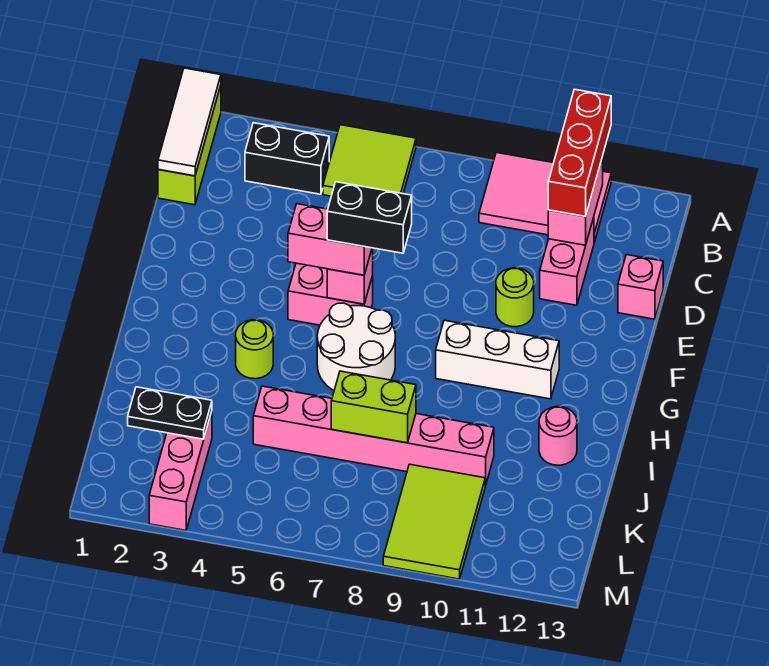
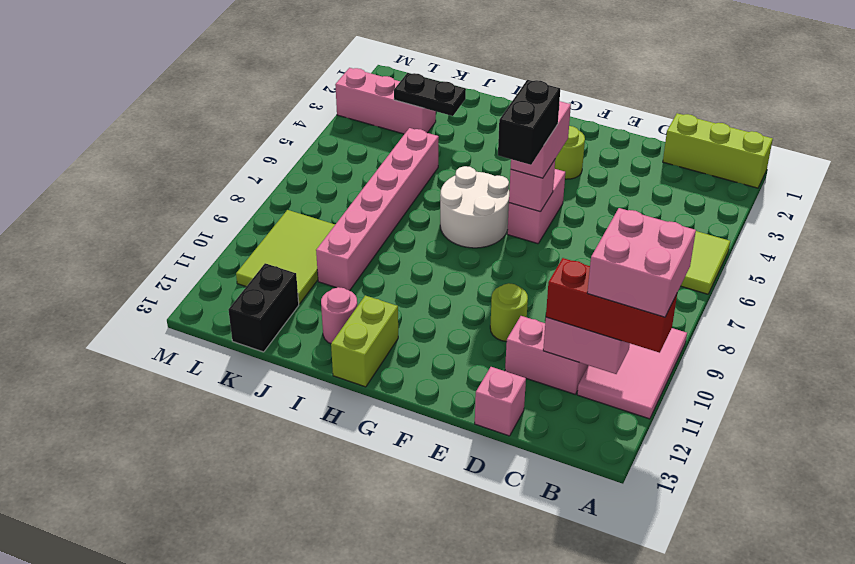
white tile A1:C1 level 2 -> none
none -> pink brick A10:B11 level 4
black brick B3:B4 level 1 -> black brick K12:K13 level 1
white brick G9:G11 level 1 -> none
lime round brick H4 level 1 -> lime round brick F3 level 1
lime brick J7:J8 level 2 -> lime brick H12:H13 level 1
black plate K2:K3 level 2 -> black plate J3:K3 level 2
lime tile K9:M10 level 1 -> lime tile K9:L11 level 1

